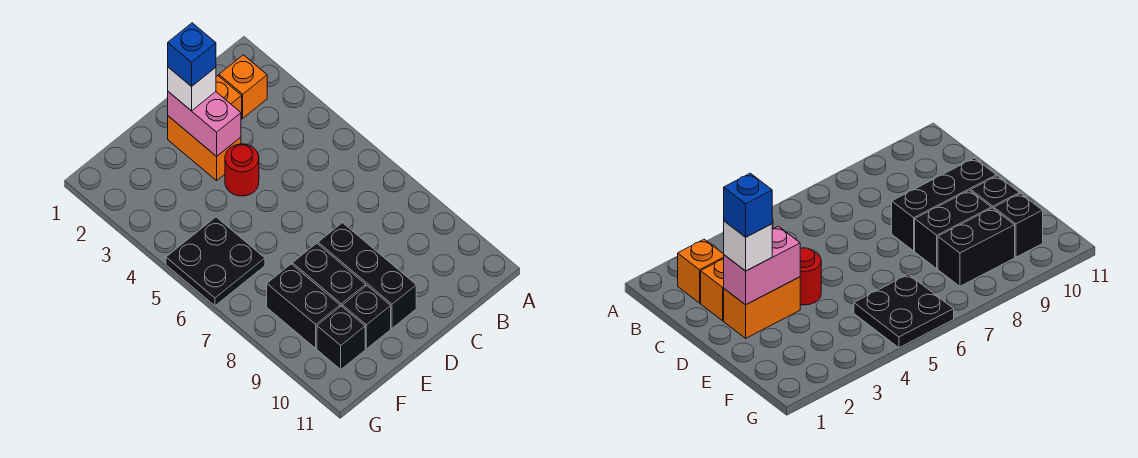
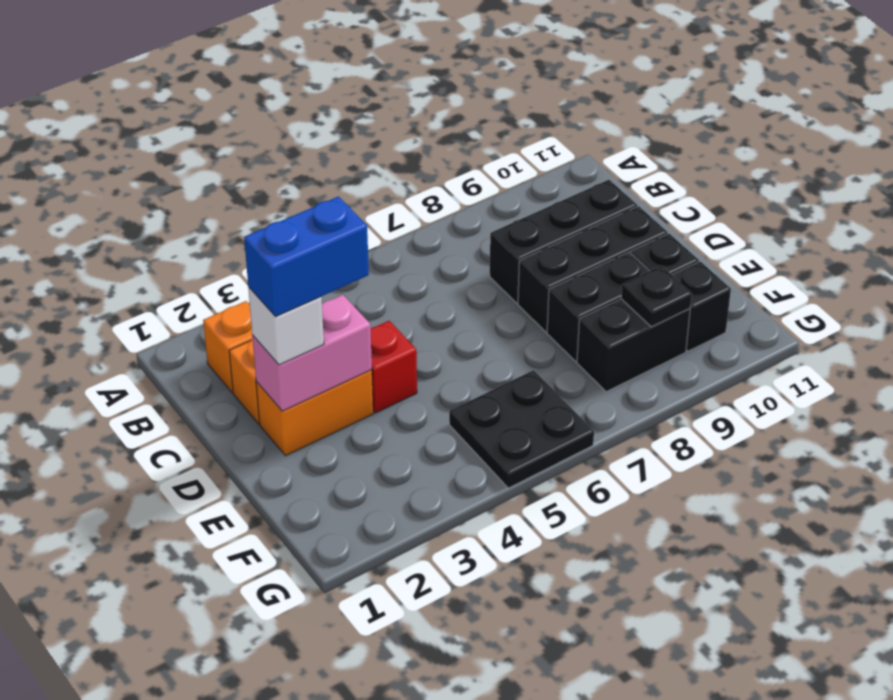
none -> black brick C8:C10 level 1
blue brick D2 level 4 -> blue brick D2:D3 level 4
red round brick D4 level 1 -> red brick D4 level 1
none -> black plate F9 level 2

